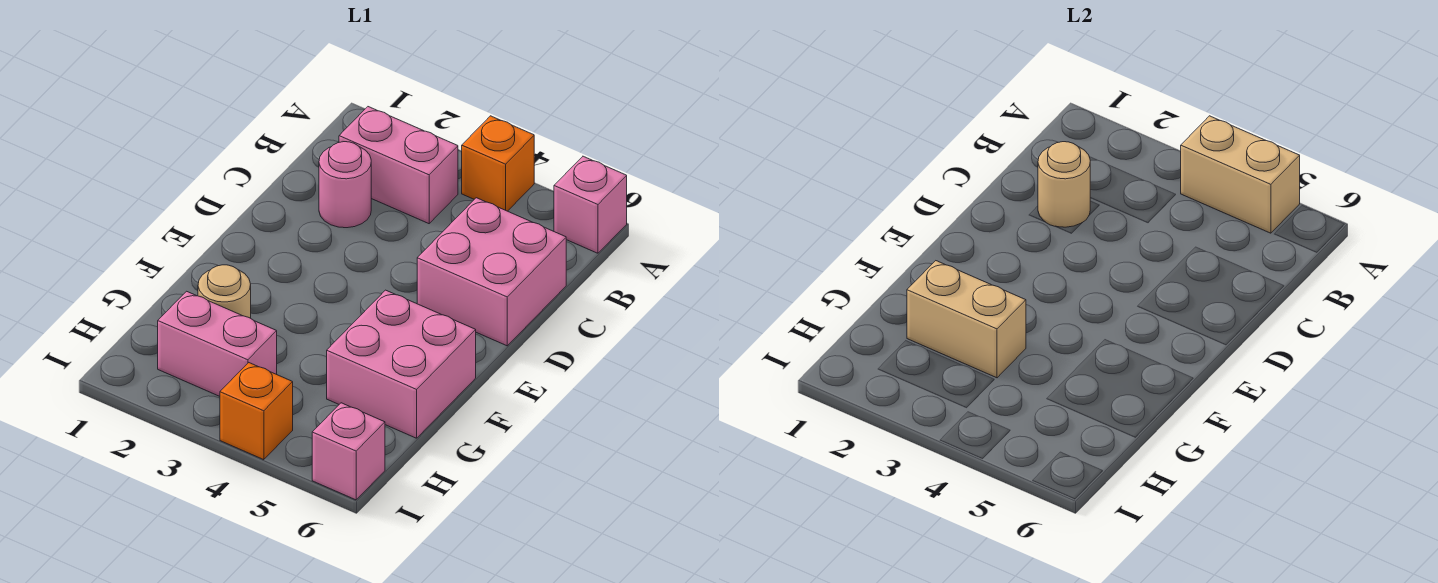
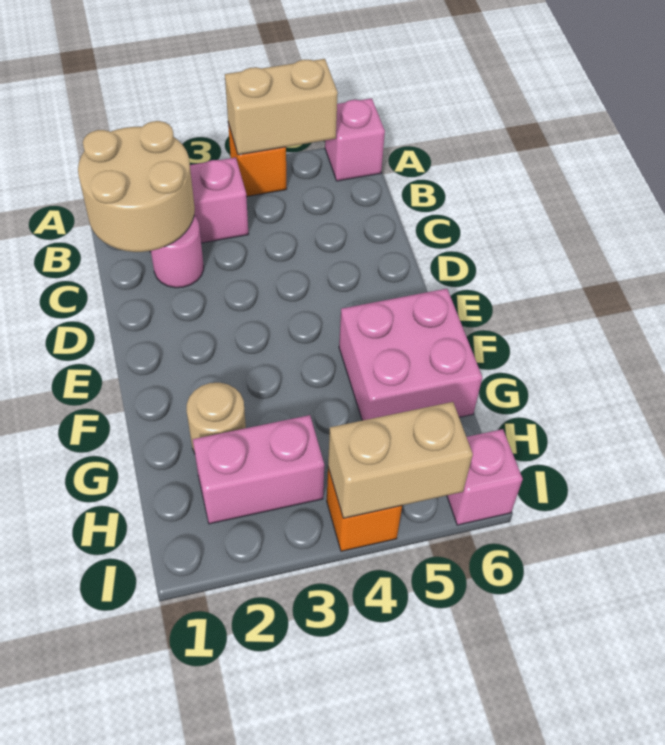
tan round brick C2 level 2 -> tan round brick B1:C2 level 2
pink brick C5:D6 level 1 -> none
tan brick G2:G3 level 2 -> tan brick I4:I5 level 2

